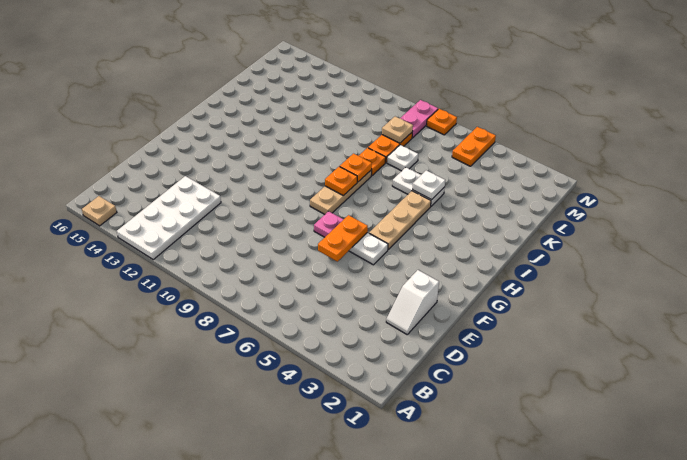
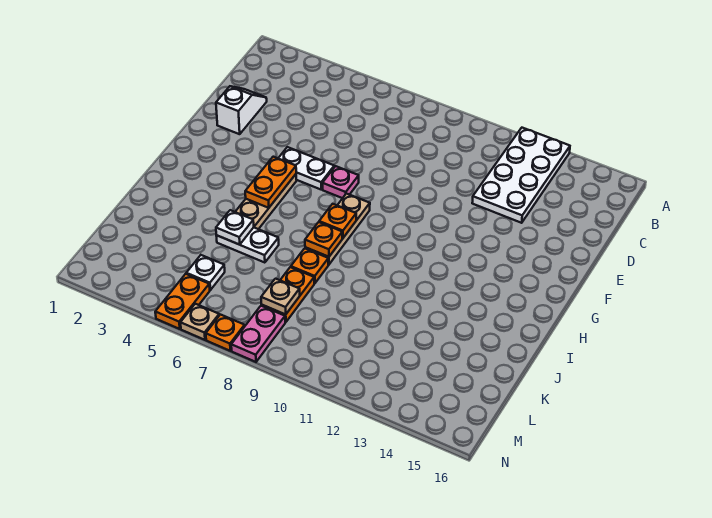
tan plate A15 level 1 -> tan plate N6 level 1
orange plate E6:F6 level 2 -> orange plate G5:H5 level 2
white plate K7 level 1 -> white plate L5 level 1

